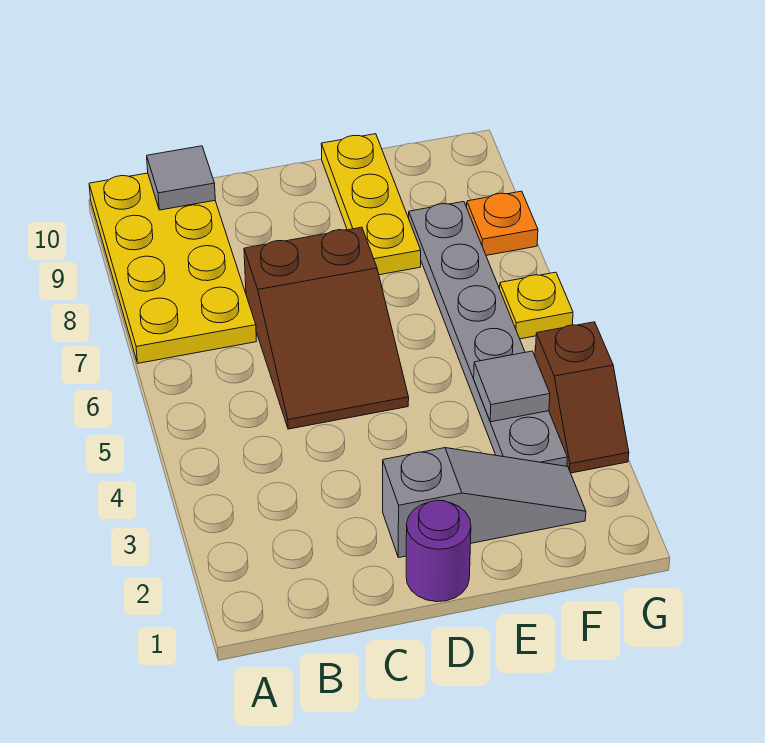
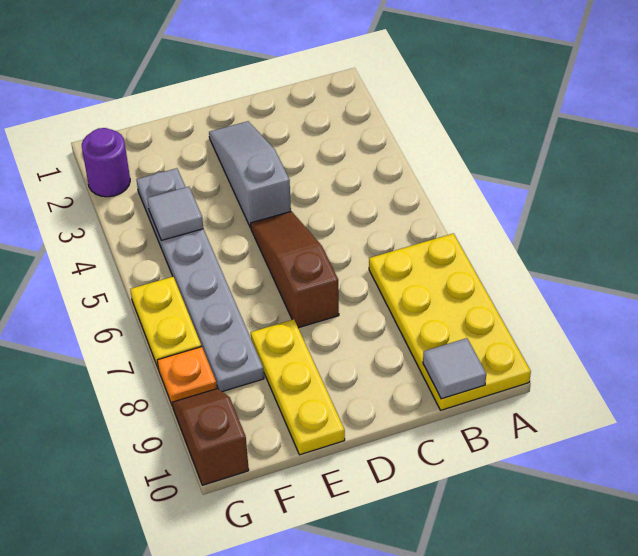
brown slope C5:D7 level 1 top 7 -> brown slope D5:D7 level 1 top 7
purple round brick D1 level 1 -> purple round brick G2 level 1
grey slope D2:F2 level 1 top D -> grey slope D2:D4 level 1 top 4
brown slope G3:G4 level 1 top 4 -> brown slope G9:G10 level 1 top 10
yellow plate G6 level 1 -> yellow plate G6:G7 level 1

